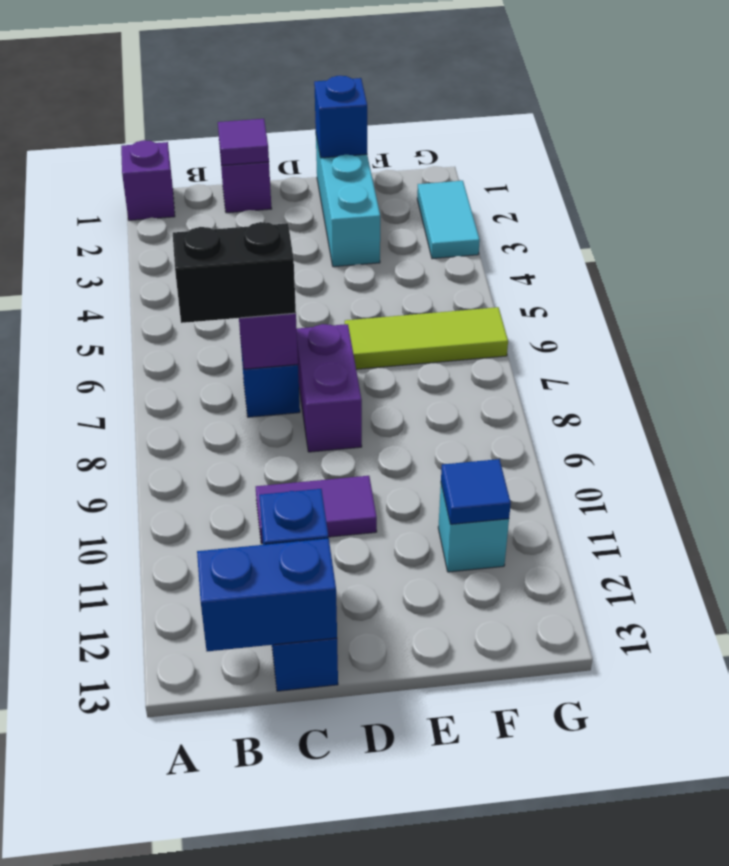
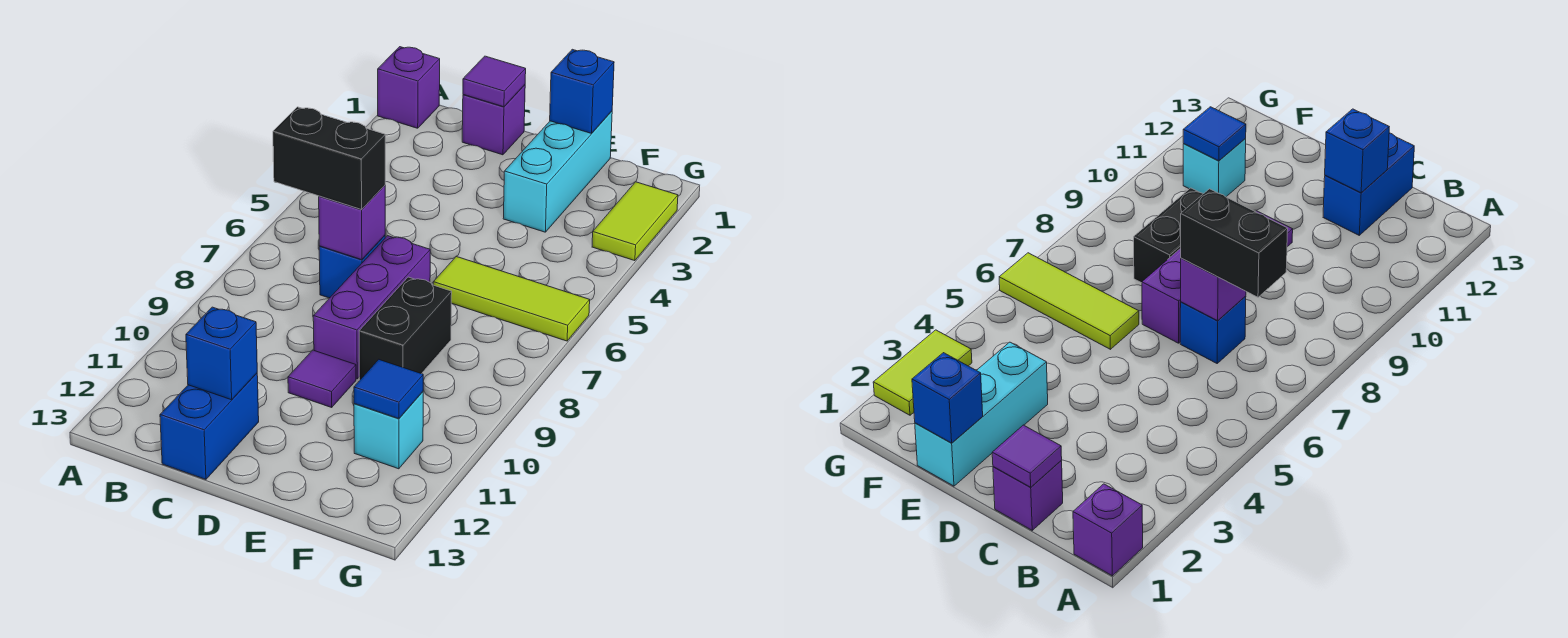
blue brick B13:C13 level 2 -> none
purple tile C10:D10 level 1 -> purple tile D10 level 1
purple brick D7:D8 level 1 -> purple brick D7:D9 level 1
none -> black brick E8:E9 level 1
cyan tile G2:G3 level 1 -> lime tile G2:G3 level 1

